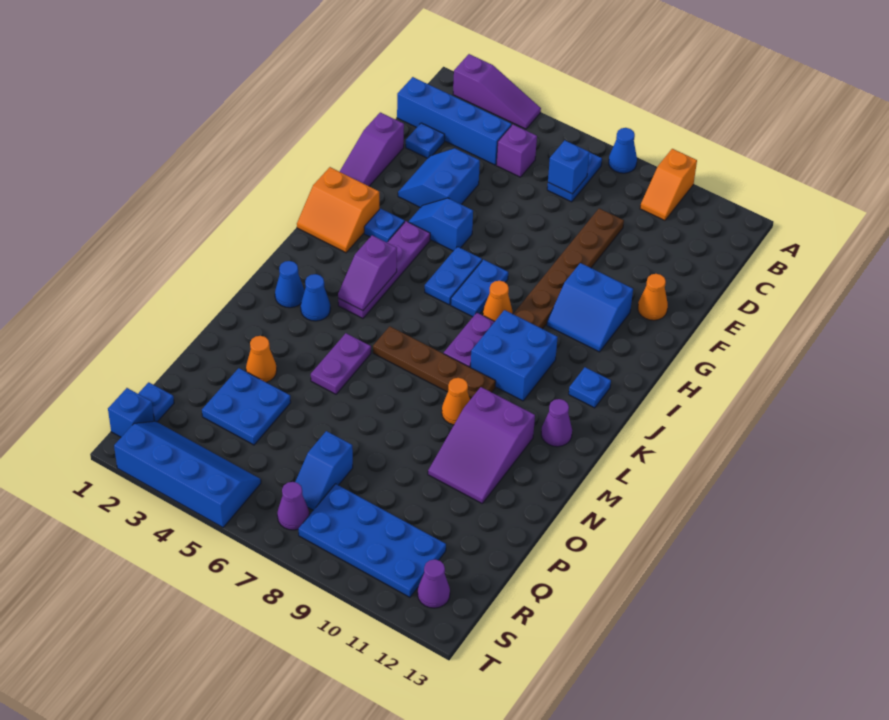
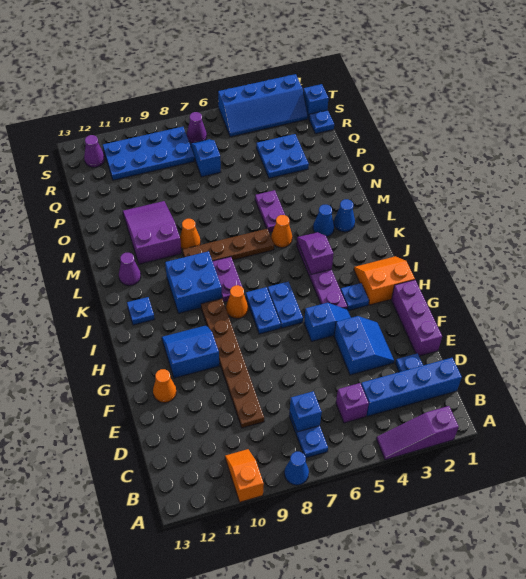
purple slope E1:G1 level 1 top E -> purple brick E1:G1 level 1
orange cone O3 level 1 -> orange cone L5 level 1

